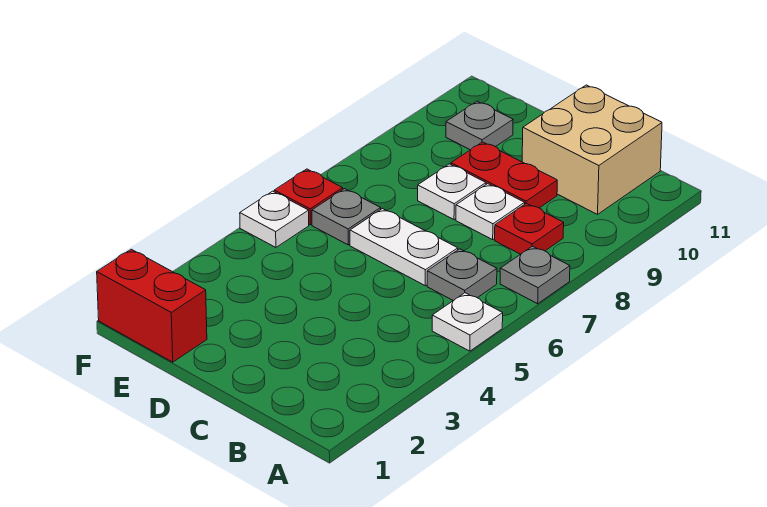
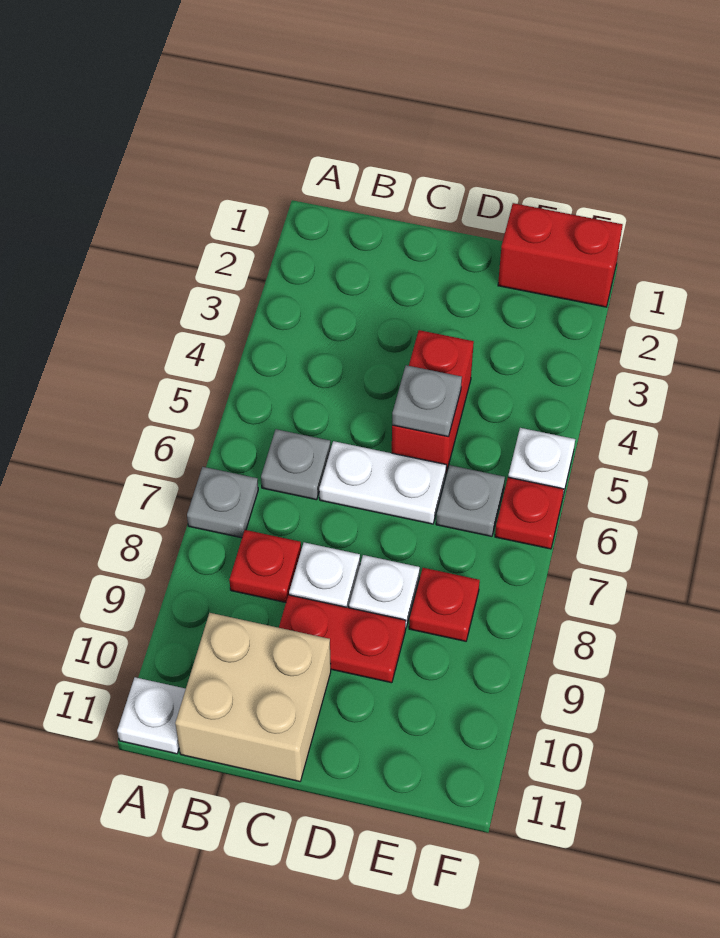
white plate A5 level 1 -> white plate A11 level 1
none -> red brick D4:D5 level 1
none -> red plate E8 level 1
grey plate E10 level 1 -> grey plate D5 level 2

